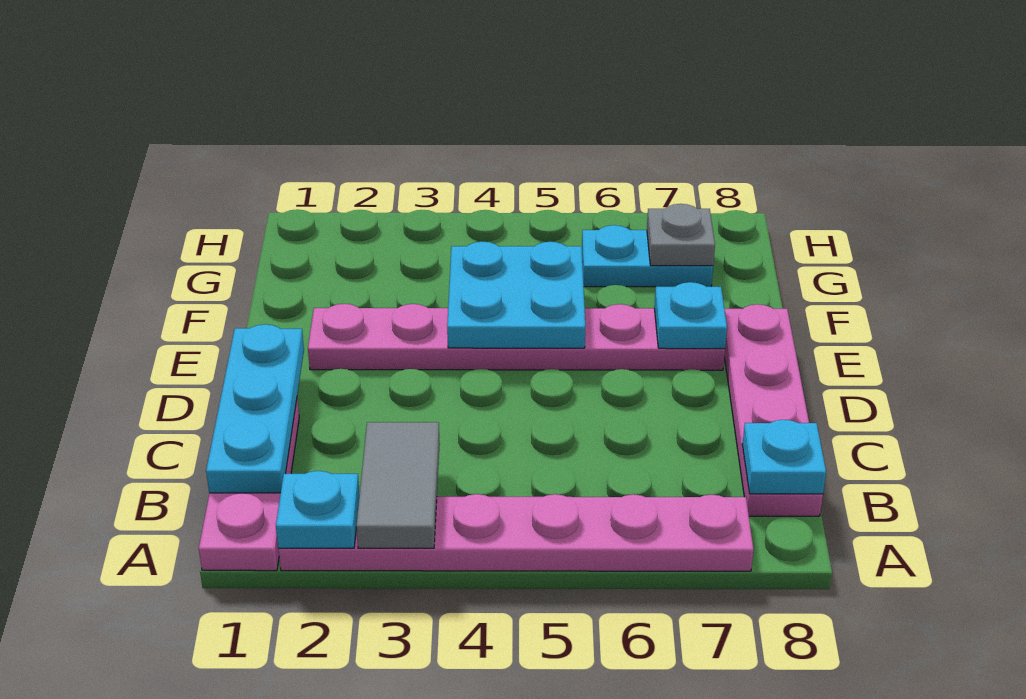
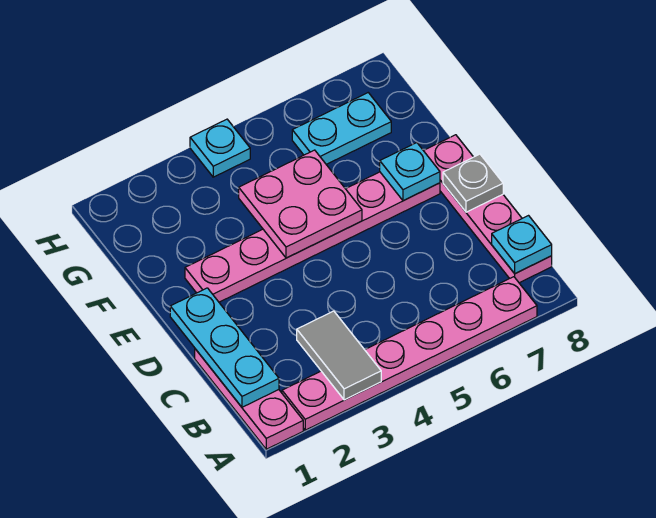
cyan plate A2 level 2 -> cyan plate H4 level 1
cyan plate E4:F5 level 2 -> pink plate E4:F5 level 2
grey plate G7 level 2 -> grey plate D8 level 2

